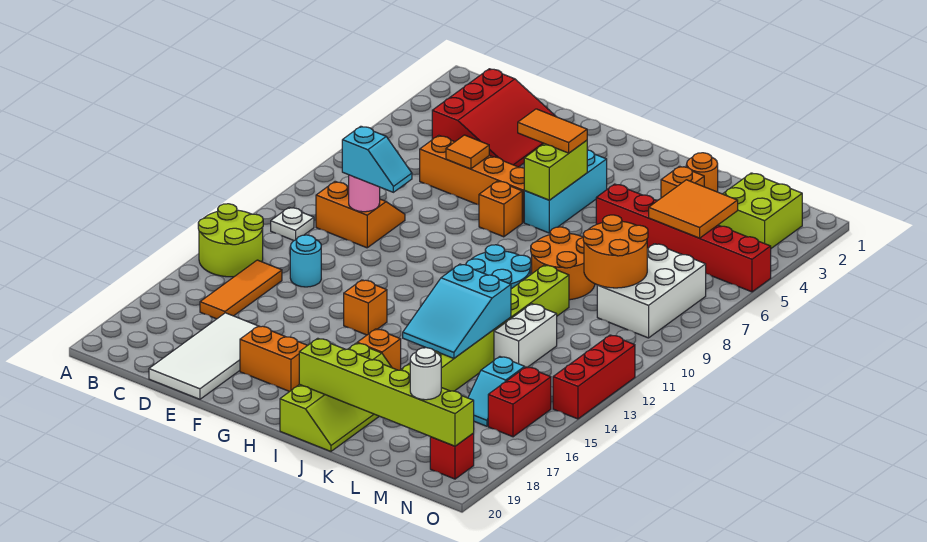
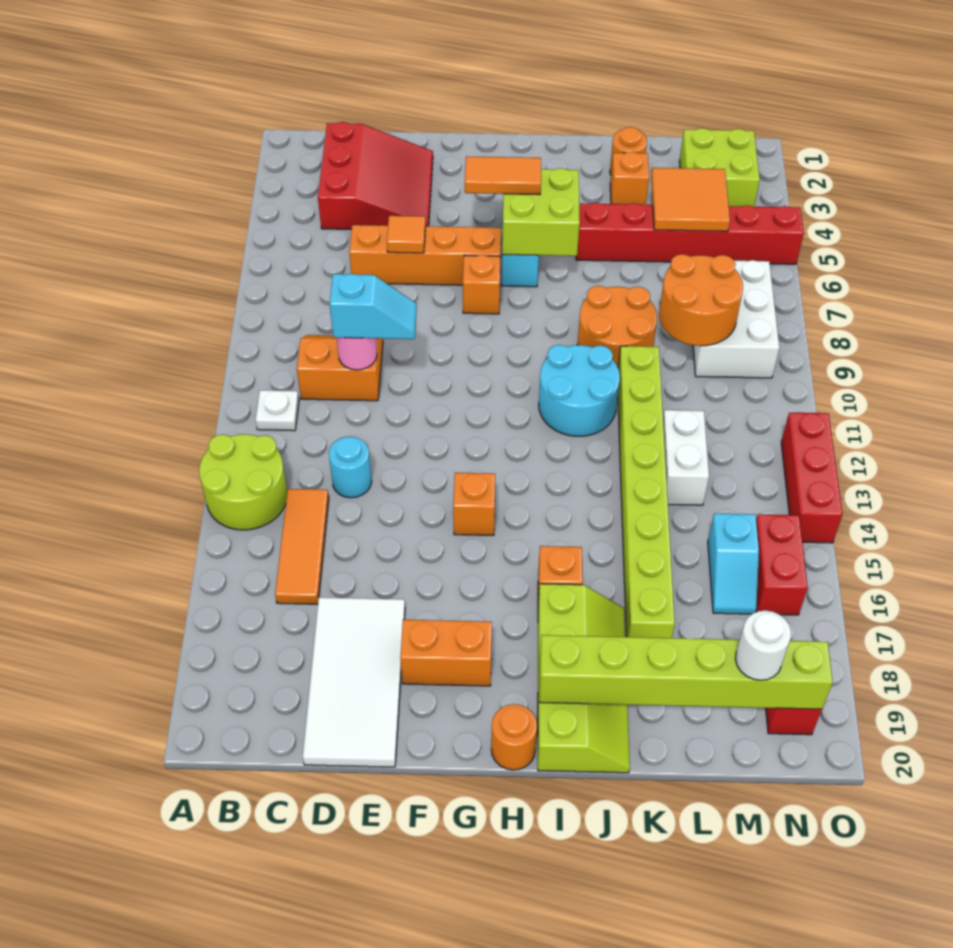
lime brick H5:H6 level 2 -> lime brick H5:I6 level 2
none -> orange round brick H20 level 1
cyan slope J13:K15 level 2 top 13 -> none

